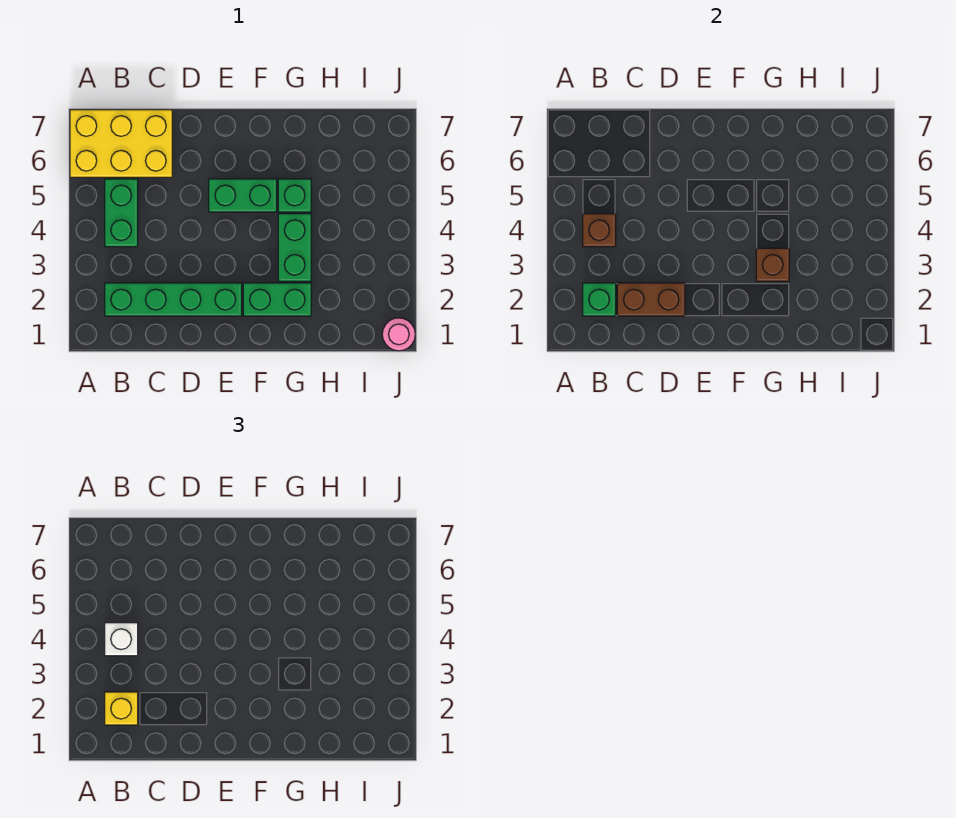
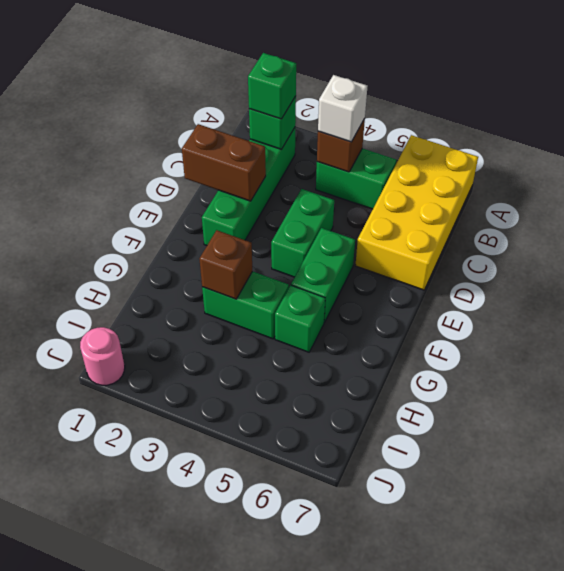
yellow brick A6:C7 level 1 -> yellow brick A6:D7 level 1
yellow brick B2 level 3 -> green brick B2 level 3
brown brick C2:D2 level 2 -> brown brick D1:D2 level 2
green brick F2:G2 level 1 -> green brick D4:E4 level 1

